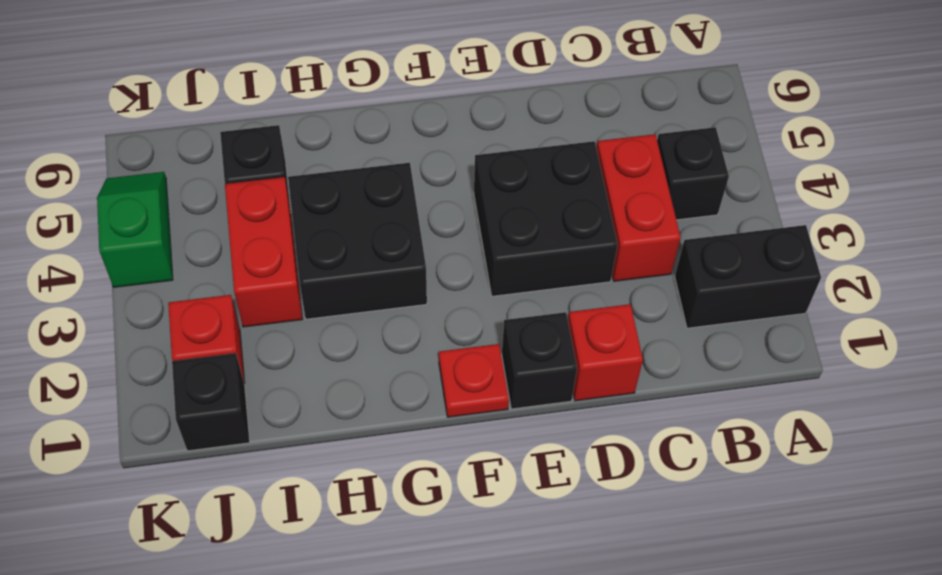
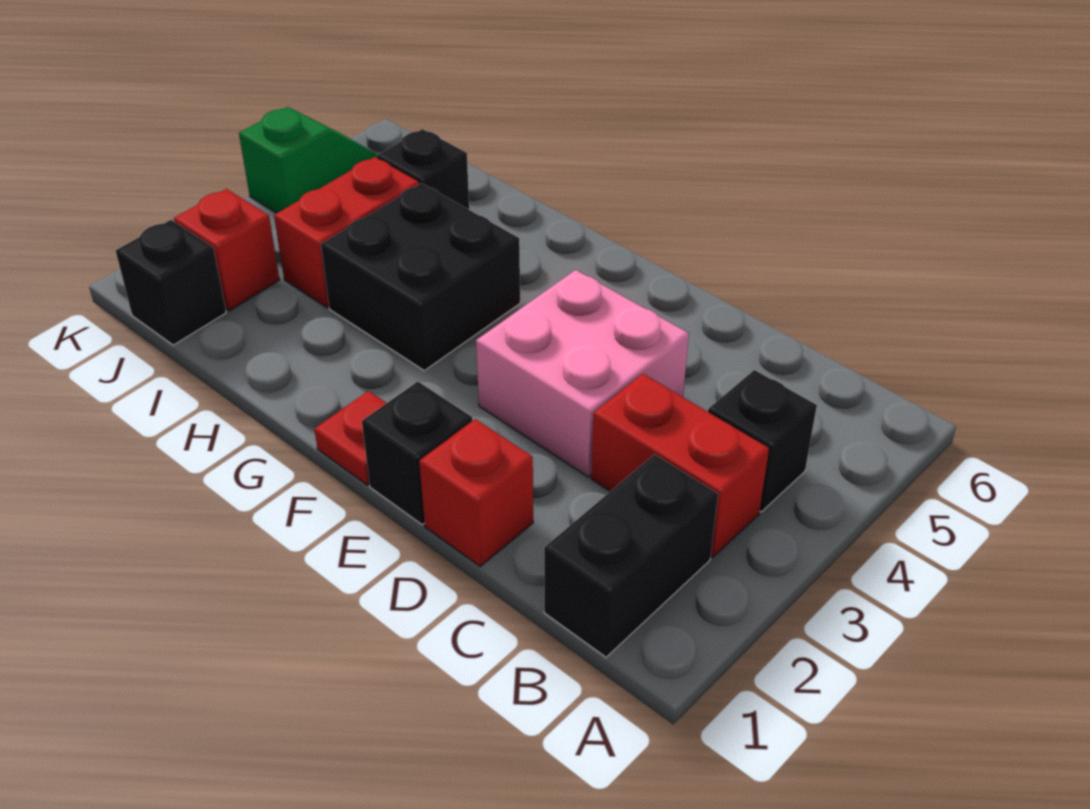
black brick A2:B2 level 1 -> black brick B1:B2 level 1
red brick C3:C4 level 1 -> red brick B3:C3 level 1
black brick D3:E4 level 1 -> pink brick D3:E4 level 1

